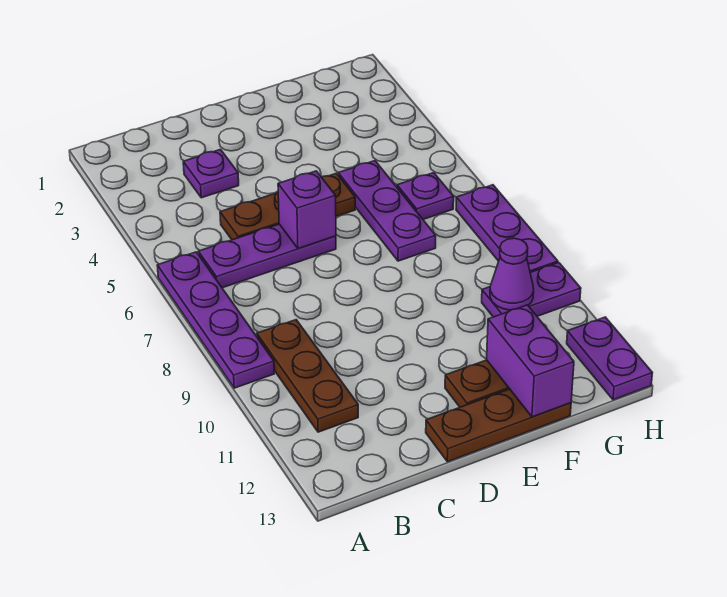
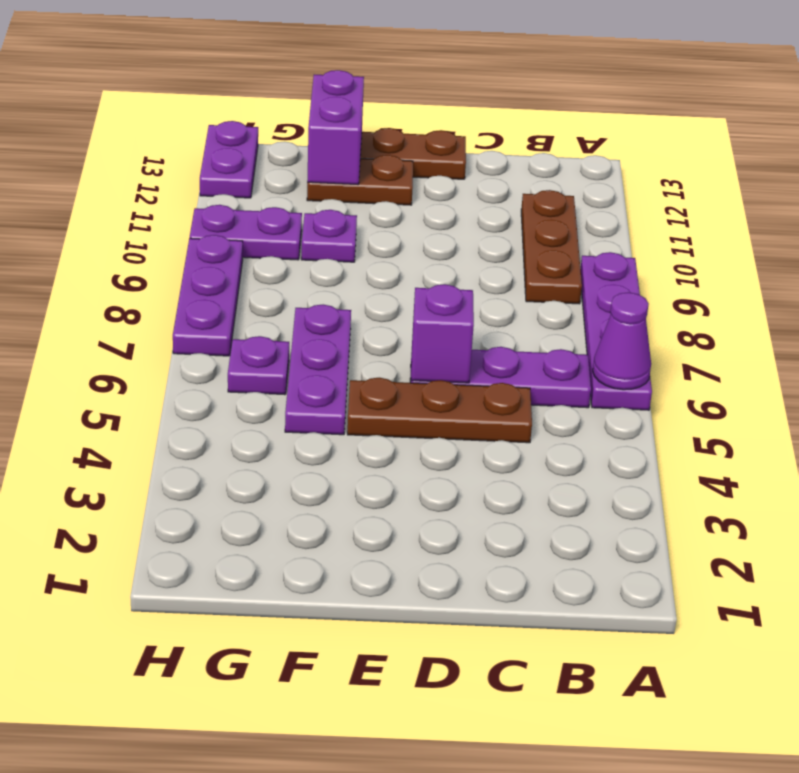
purple plate C3 level 1 -> purple plate F10 level 1
purple cone G10 level 2 -> purple cone A6 level 2

